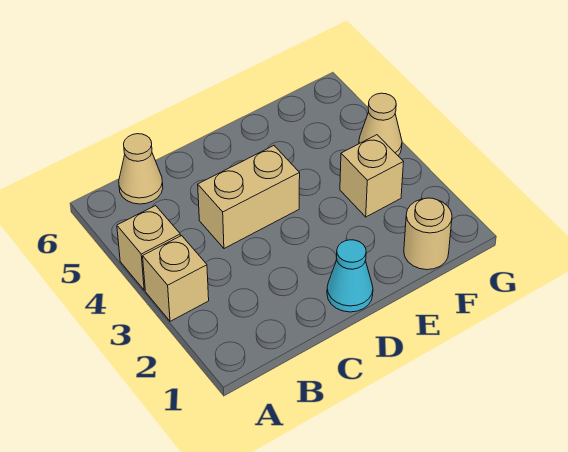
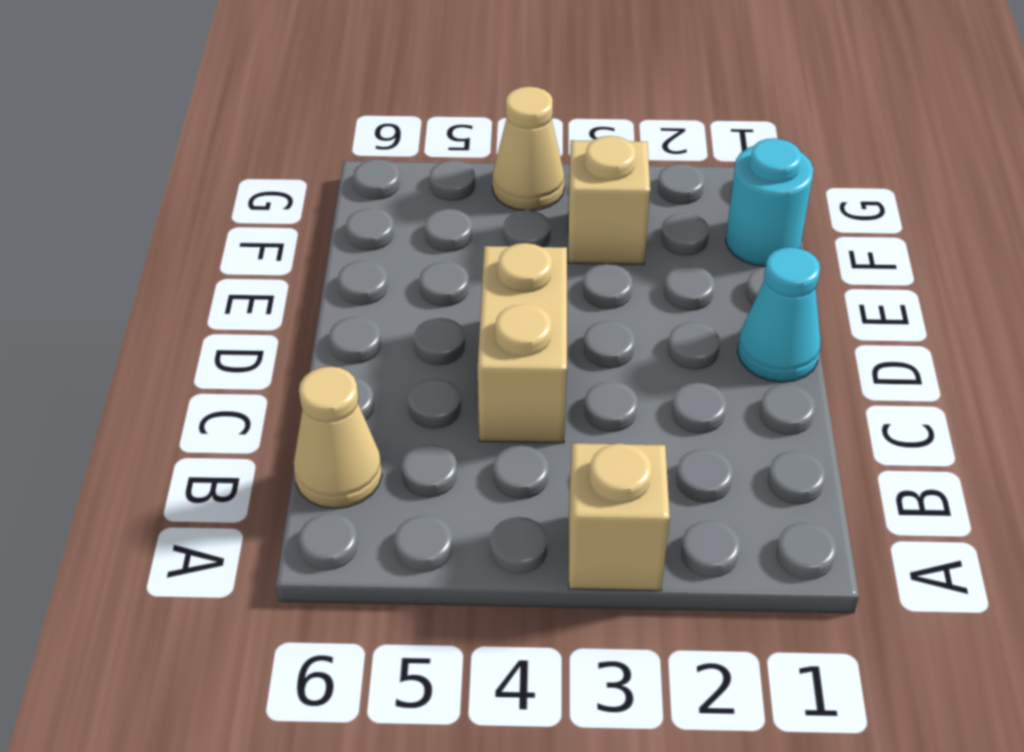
tan brick A4 level 1 -> none
tan round brick F1 level 1 -> cyan round brick F1 level 1

